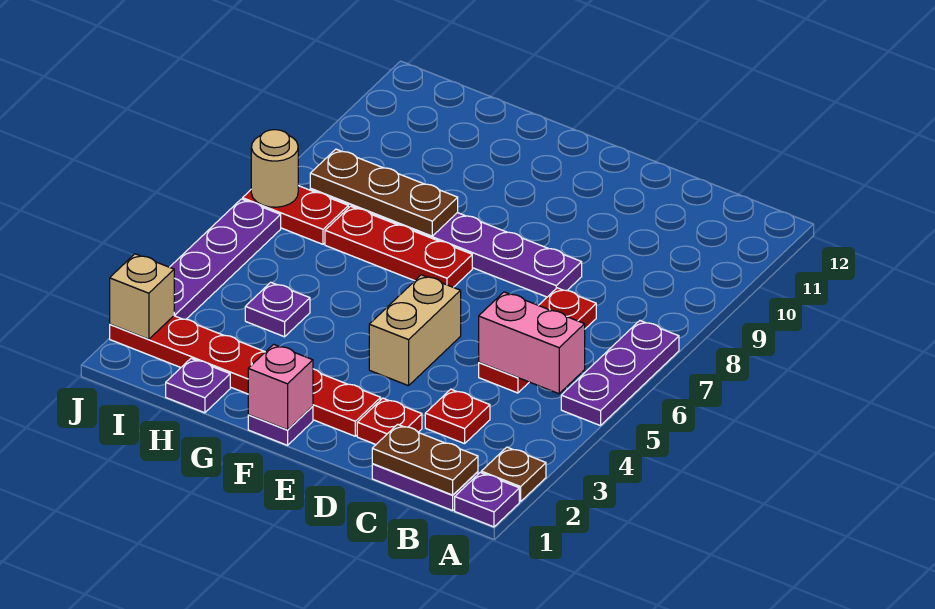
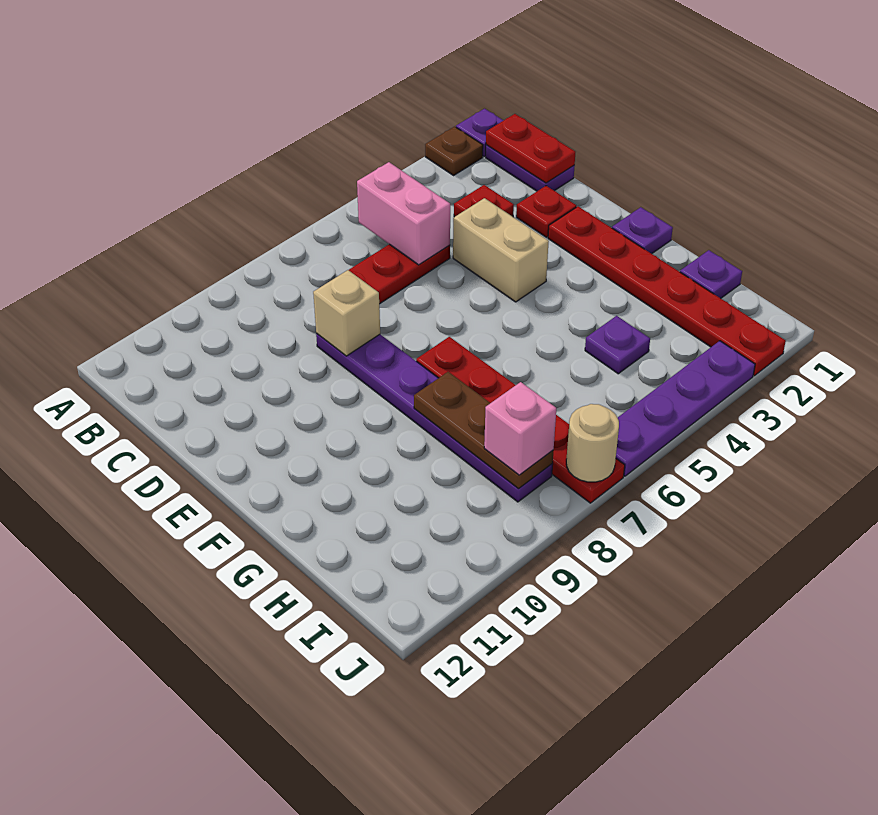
purple plate A5:A7 level 1 -> none
brown plate B1:C1 level 2 -> red plate B1:C1 level 2
tan brick E4:E5 level 1 -> tan brick D4:E4 level 1
pink brick F1 level 2 -> pink brick I8 level 3
tan brick J2 level 2 -> tan brick D8 level 2

